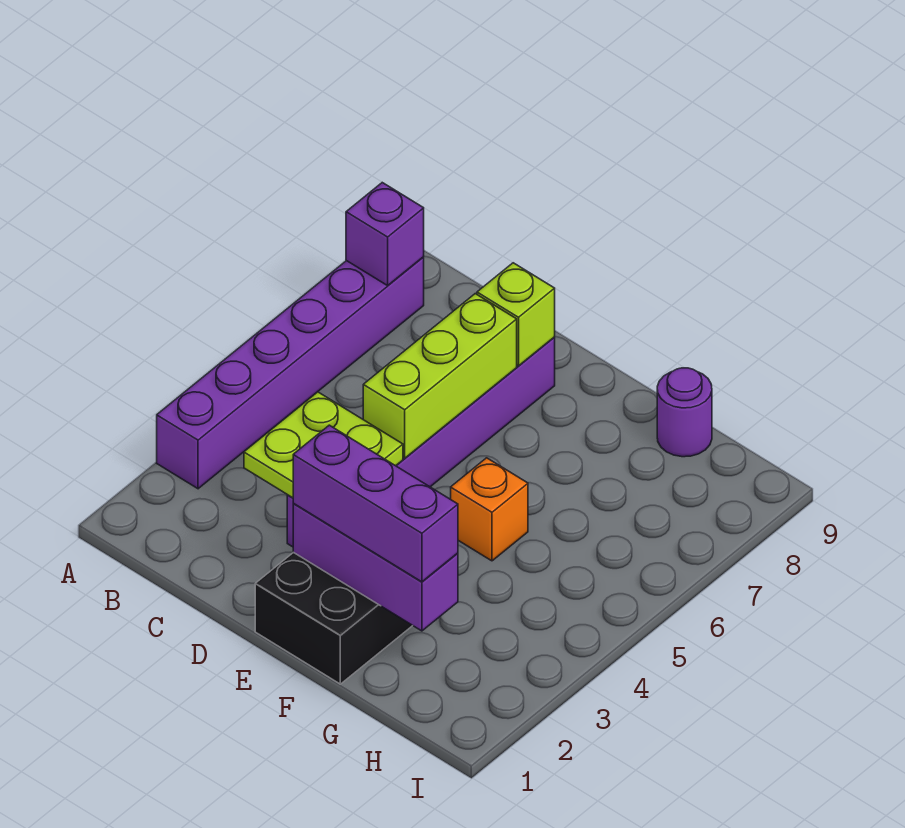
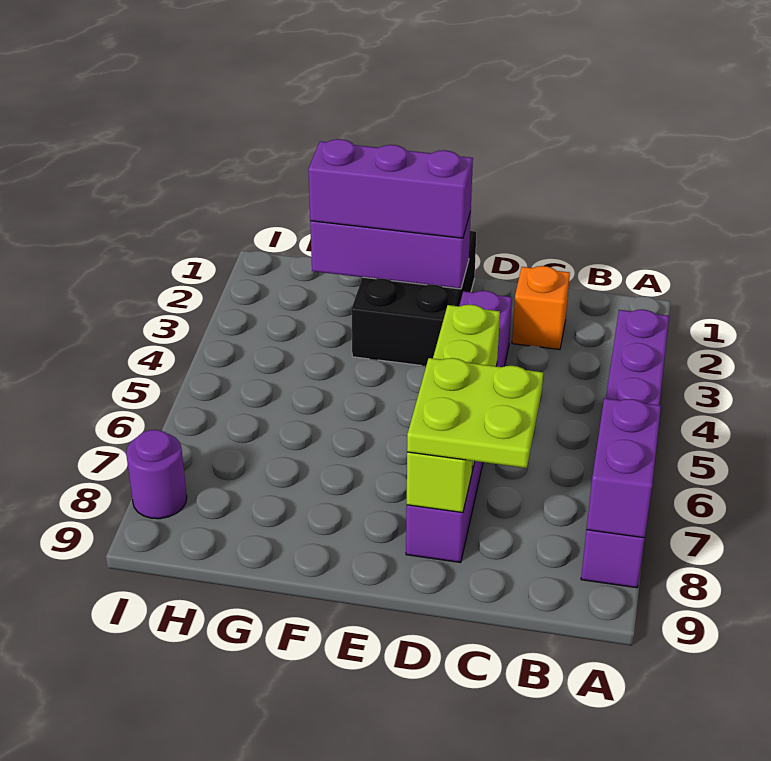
purple brick A8 level 2 -> purple brick A7:A8 level 2
lime plate C3:D4 level 2 -> lime plate C7:D8 level 3
orange brick F5 level 1 -> orange brick C2 level 1
purple round brick G9 level 1 -> purple round brick I8 level 1

